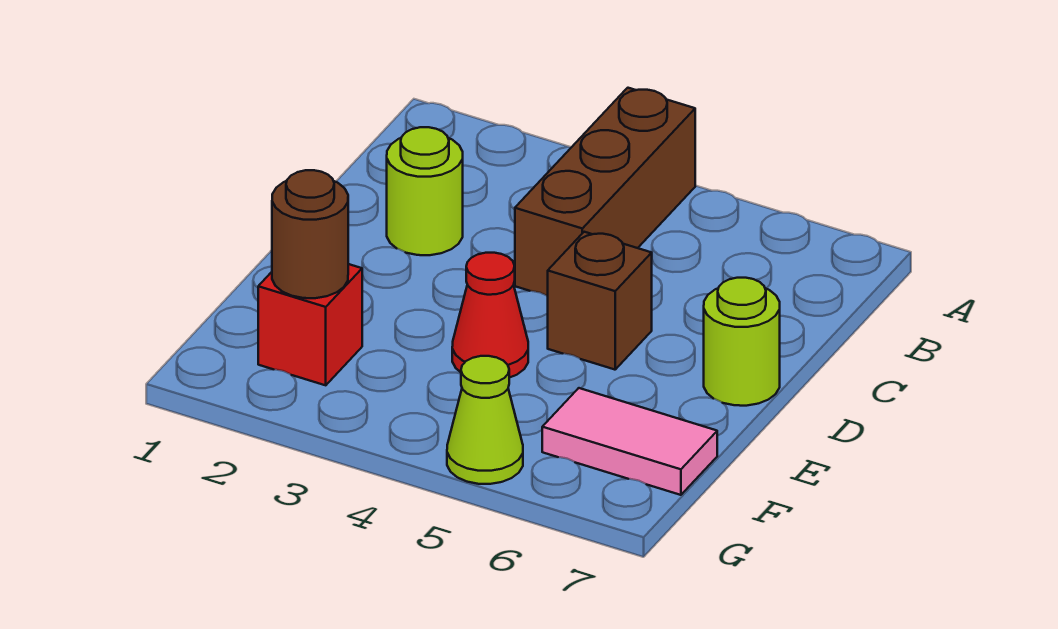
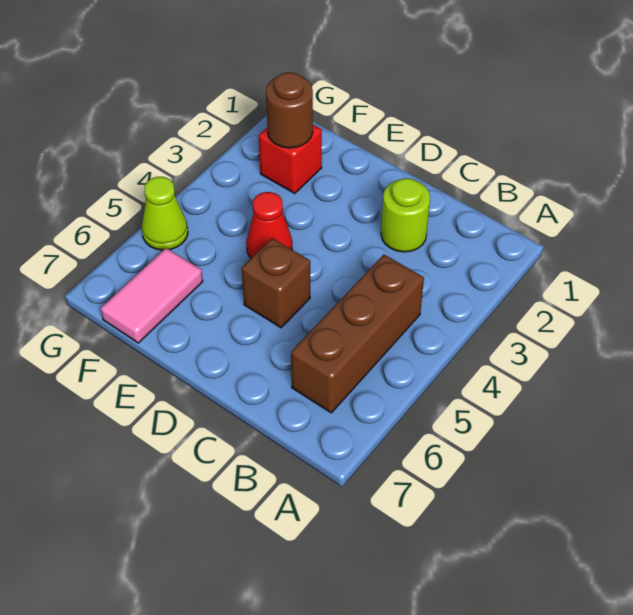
brown brick A4:C4 level 1 -> brown brick B4:B6 level 1
lime round brick D7 level 1 -> none

